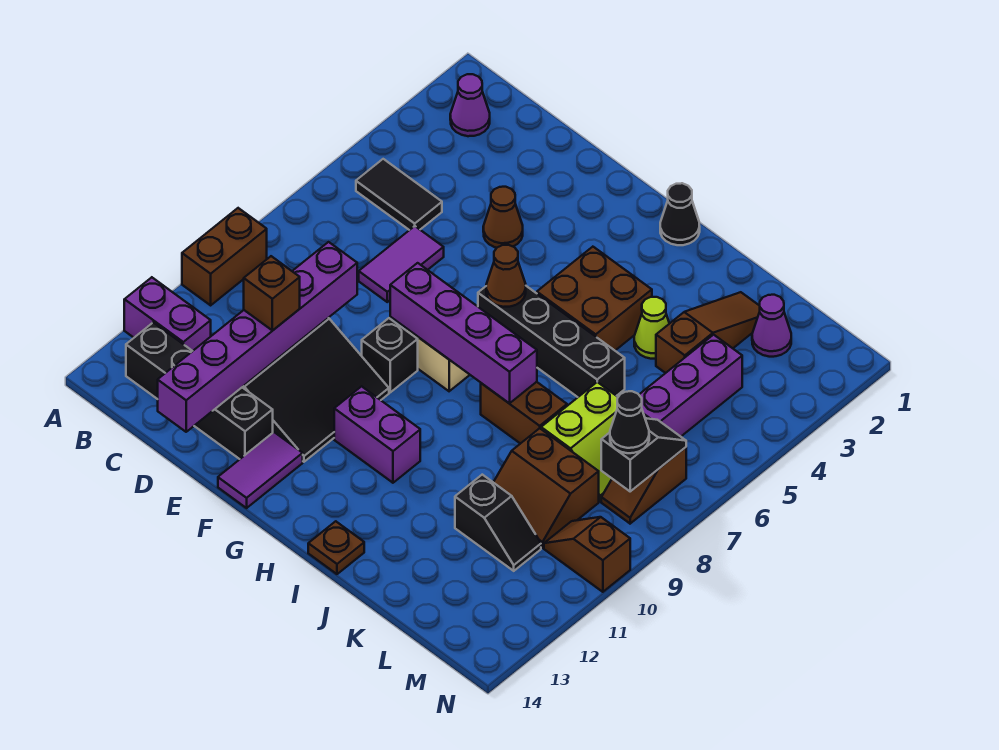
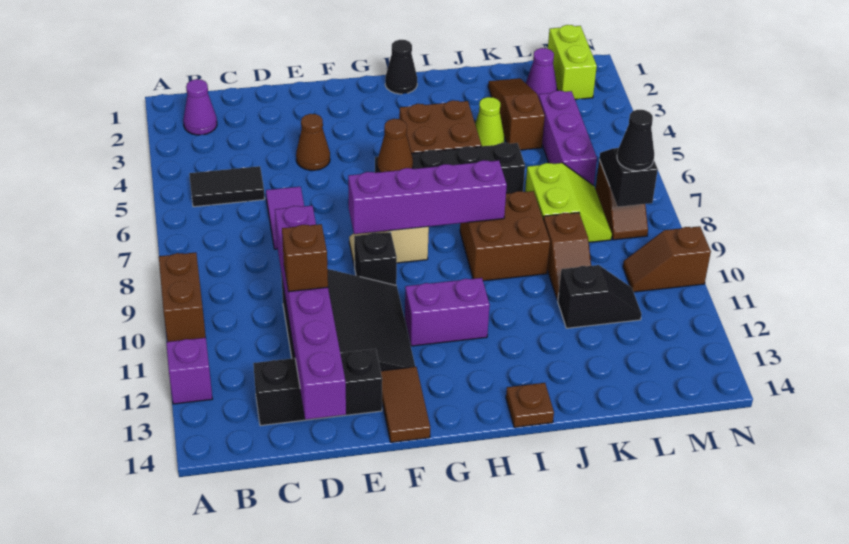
purple brick A12:B12 level 1 -> purple brick A12 level 1
black brick B13:E13 level 1 -> black brick C13:E13 level 1
purple tile F13:F14 level 1 -> brown tile F13:F14 level 1
brown brick I8:J8 level 1 -> brown brick I8:J9 level 1
brown slope K9:L10 level 1 top 9 -> brown slope K9:K10 level 1 top 9
none -> lime brick M1:M2 level 1

